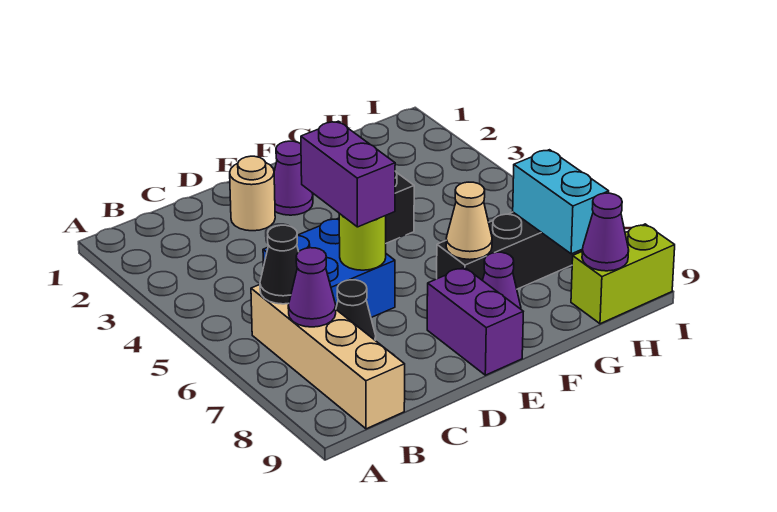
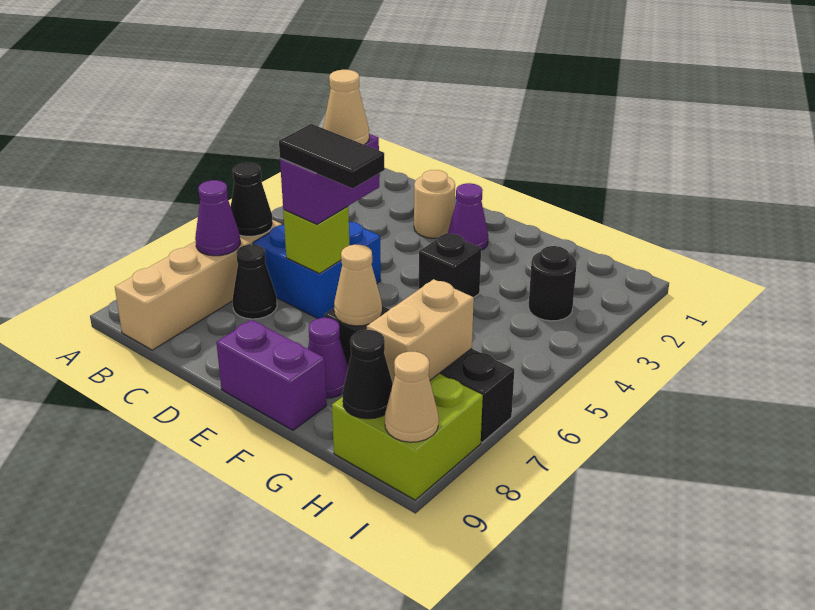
none -> tan cone D5 level 4
lime round brick D6 level 2 -> lime brick D6 level 2
none -> black tile D6:E6 level 4
purple brick E8:E9 level 1 -> purple brick E9:F9 level 1
none -> black round brick H3 level 1
cyan brick H7:H8 level 2 -> tan brick H7:H8 level 2
lime brick H9:I9 level 1 -> lime brick H8:I9 level 1
purple cone H9 level 2 -> black cone H9 level 2
none -> tan cone I9 level 2

